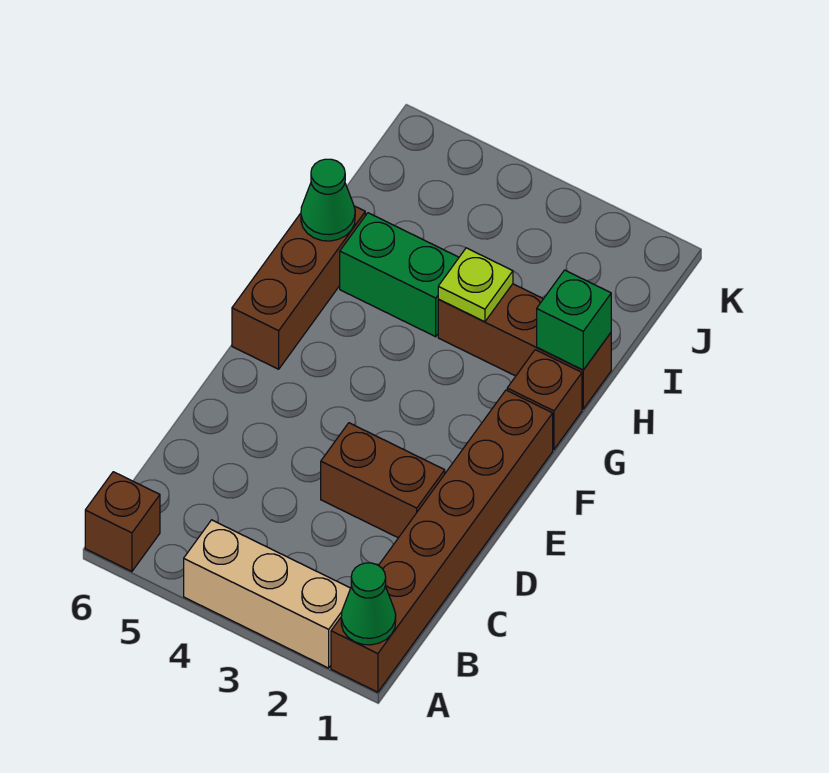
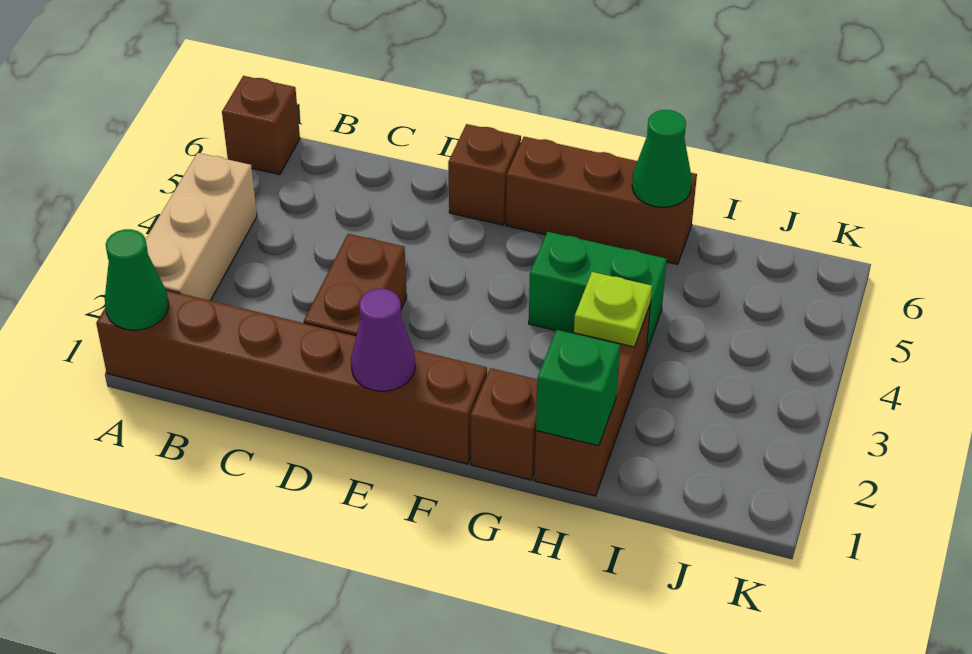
none -> purple cone E1 level 2
none -> brown brick E6 level 1
green brick H4:H5 level 1 -> green brick G4:H4 level 1

